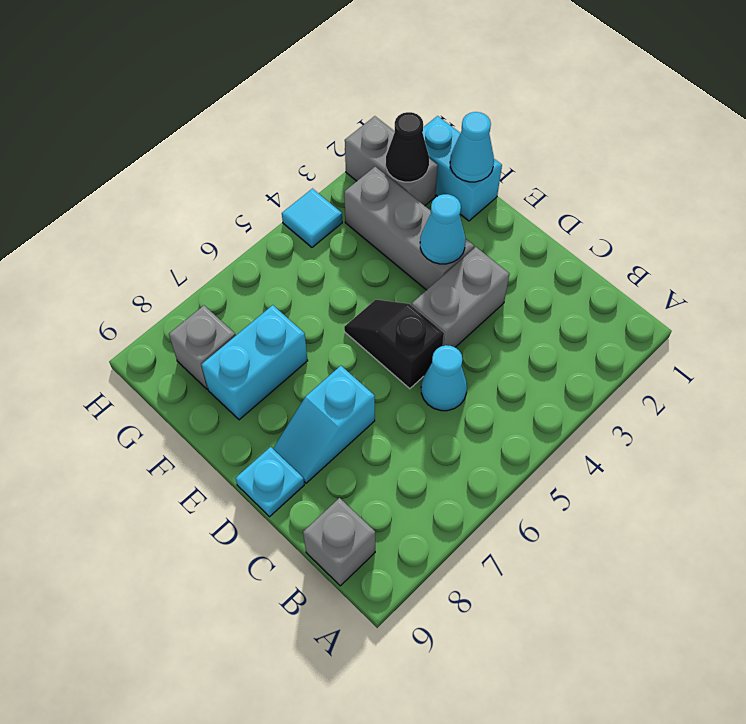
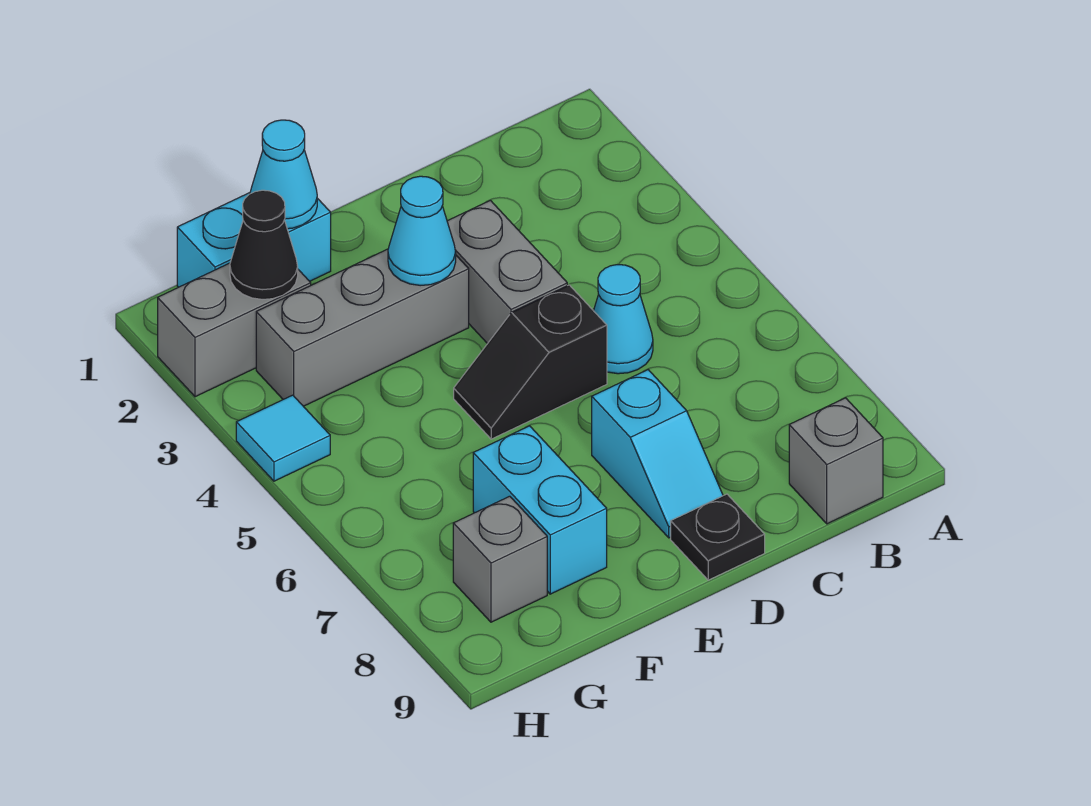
cyan plate D9 level 1 -> black plate D9 level 1

